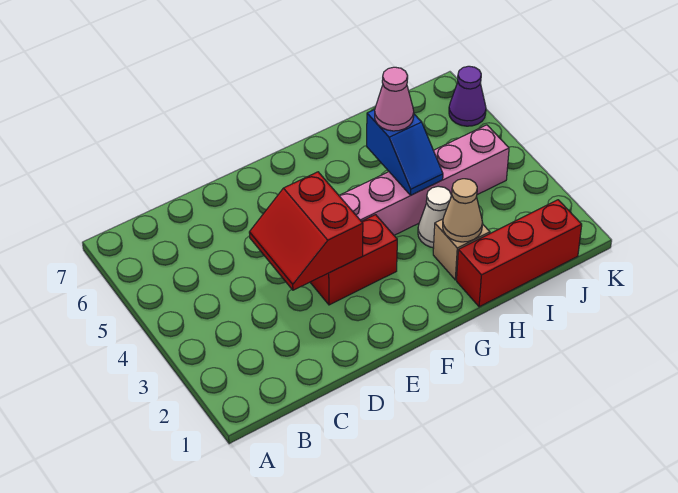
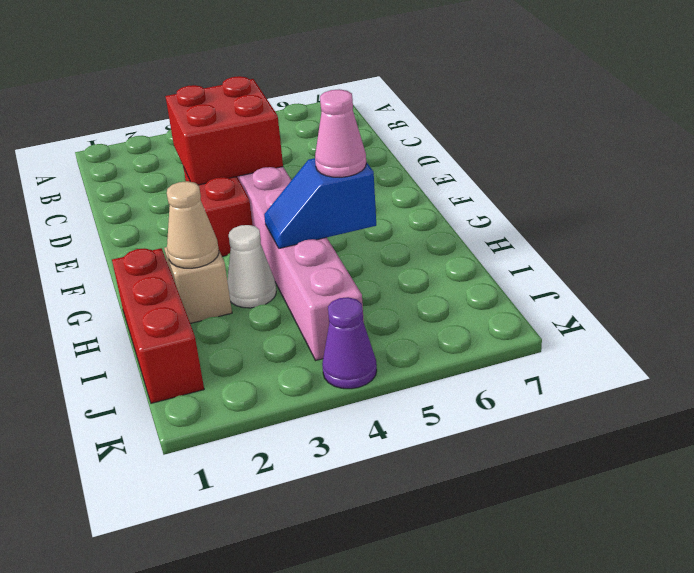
red slope D3:E4 level 2 top E -> red brick D3:E4 level 2
purple cone K6 level 1 -> purple cone K4 level 1

